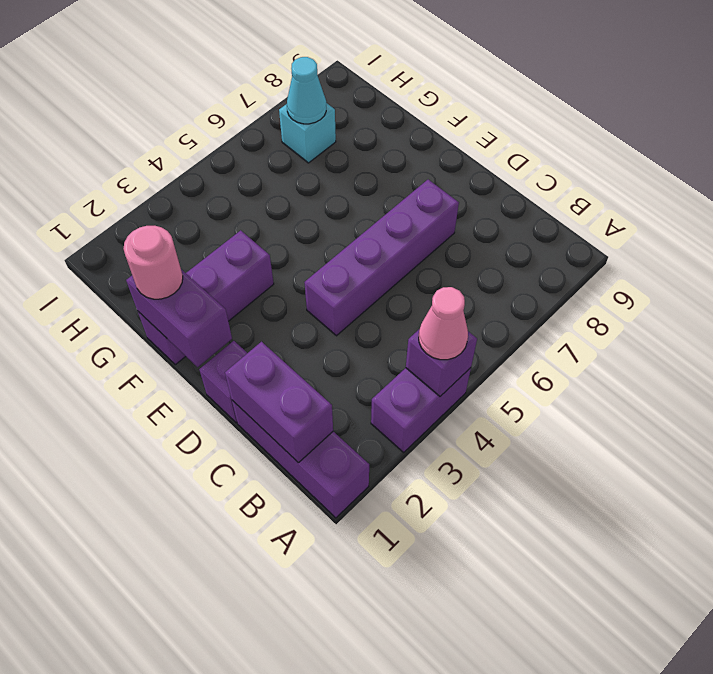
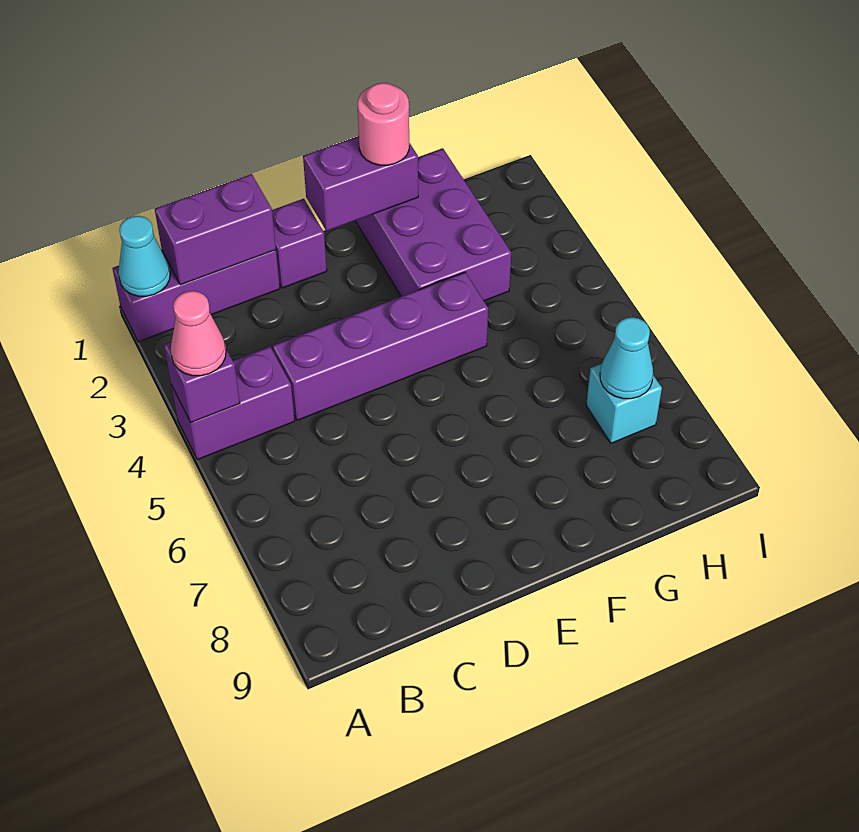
none -> cyan cone A1 level 2
purple brick A3:A4 level 1 -> purple brick A4:B4 level 1
purple brick D4:D7 level 1 -> purple brick C4:F4 level 1
purple brick F1:F3 level 1 -> purple brick F1:G3 level 1

